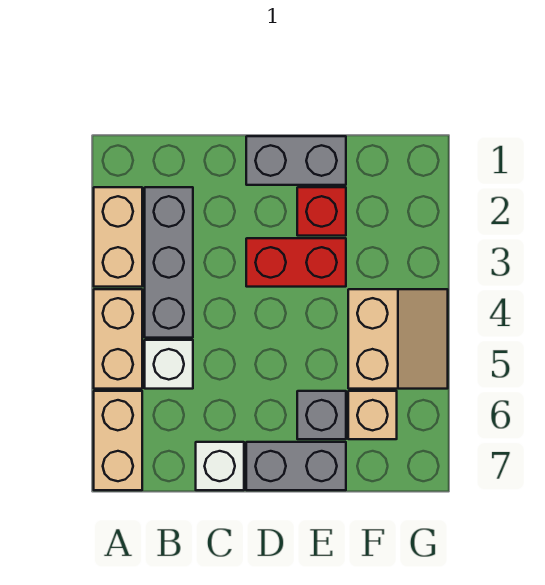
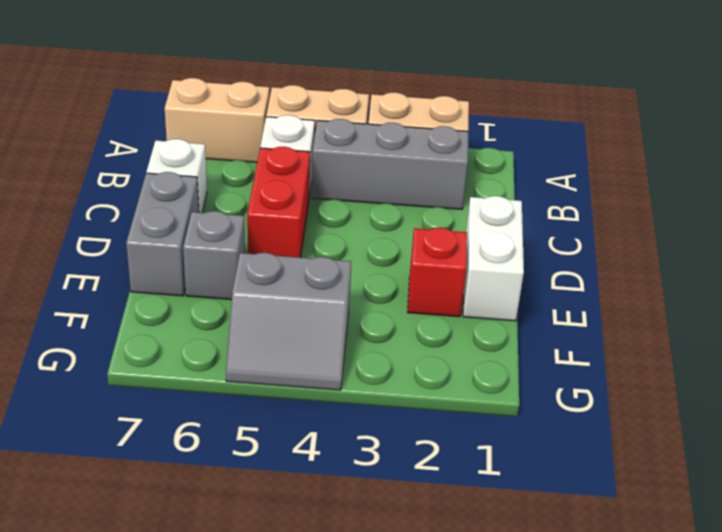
grey brick D1:E1 level 1 -> white brick D1:E1 level 1
red brick D3:E3 level 1 -> red brick C5:D5 level 1
tan slope F4:G5 level 1 top F -> grey slope F4:G5 level 1 top F
tan brick F6 level 1 -> none

